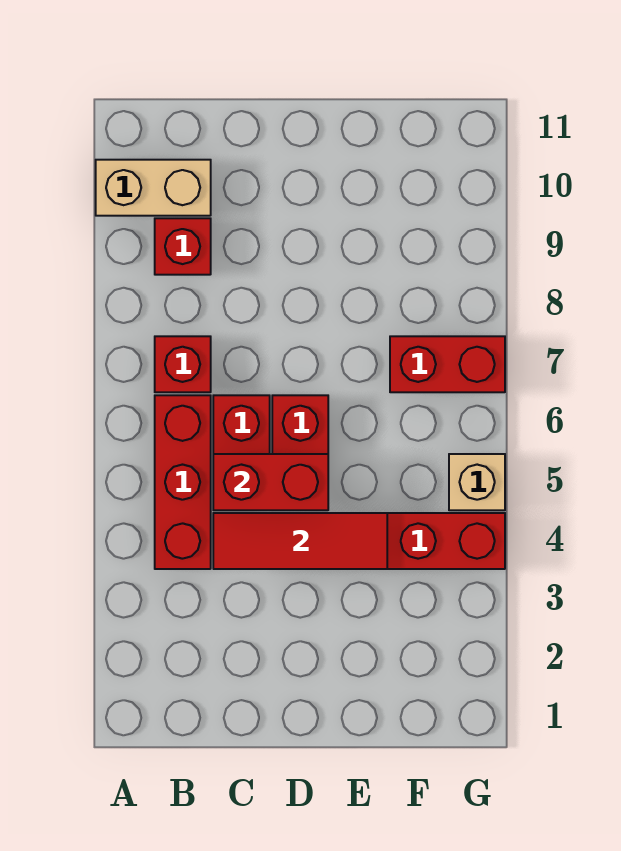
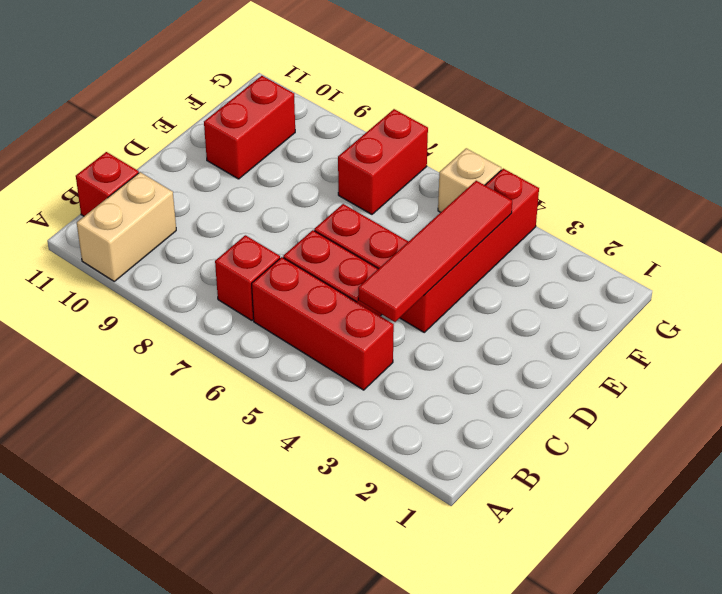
red brick B9 level 1 -> red brick B11 level 1
red tile C4:E4 level 2 -> red tile C4:F4 level 2
red brick C5:D5 level 2 -> red brick E10:F10 level 1

